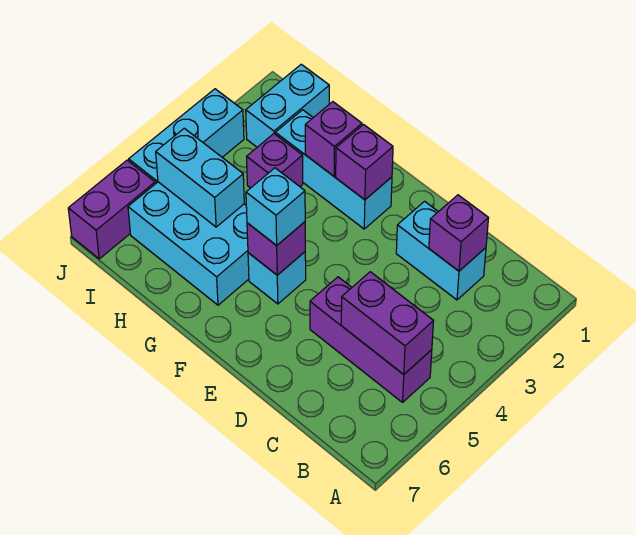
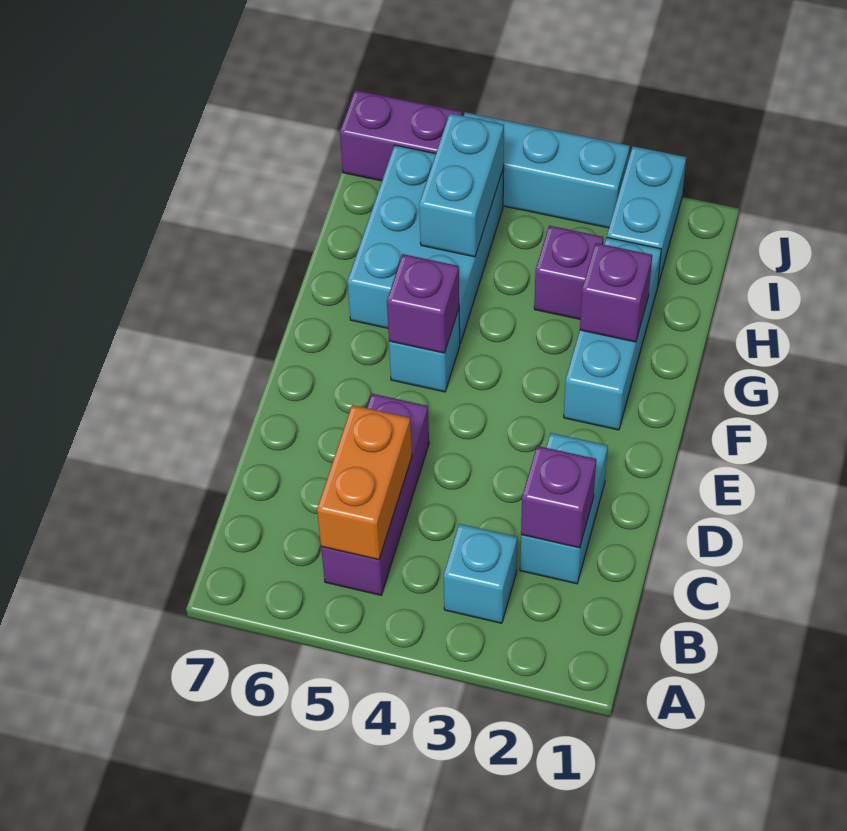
purple brick B5:C5 level 2 -> orange brick B5:C5 level 2
purple brick F2 level 2 -> none
cyan brick F5 level 3 -> cyan brick B3 level 1
cyan brick I1:I2 level 1 -> cyan brick I2:J2 level 1

